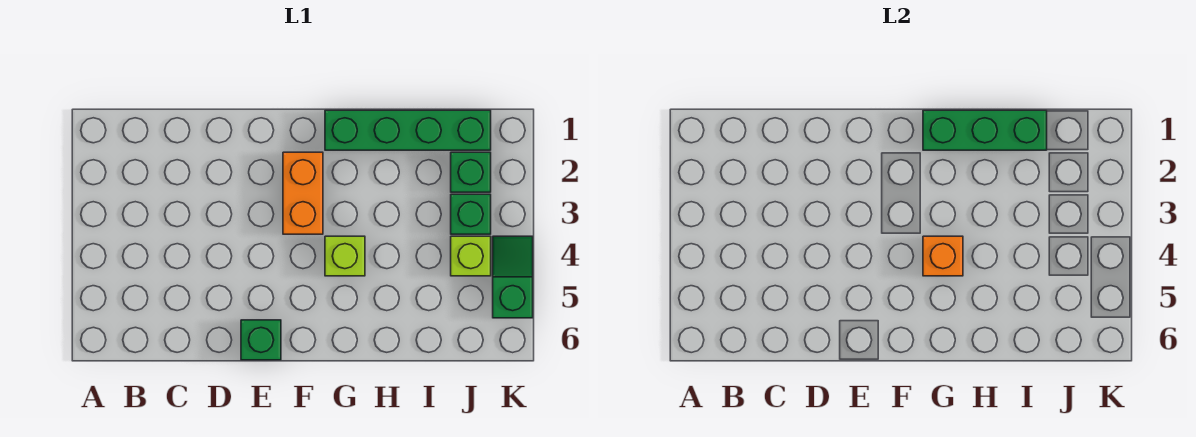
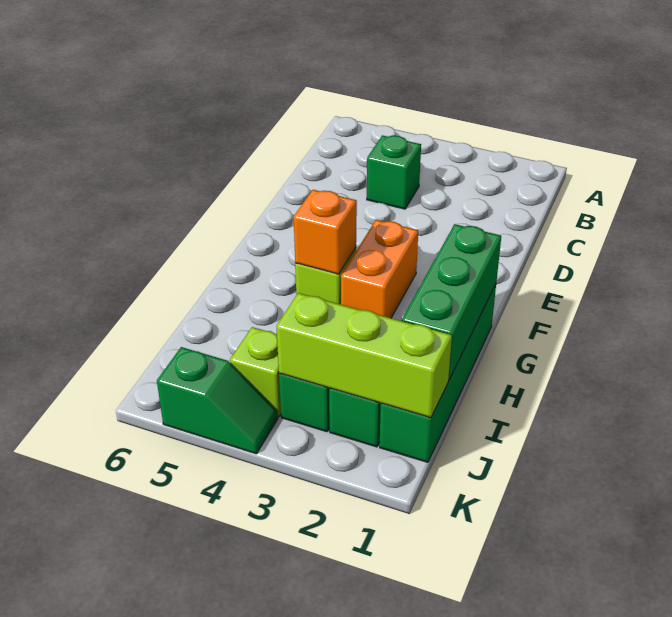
green brick E6 level 1 -> green brick C4 level 1
orange brick F2:F3 level 1 -> orange brick F3:G3 level 1
none -> lime brick J1:J3 level 2

